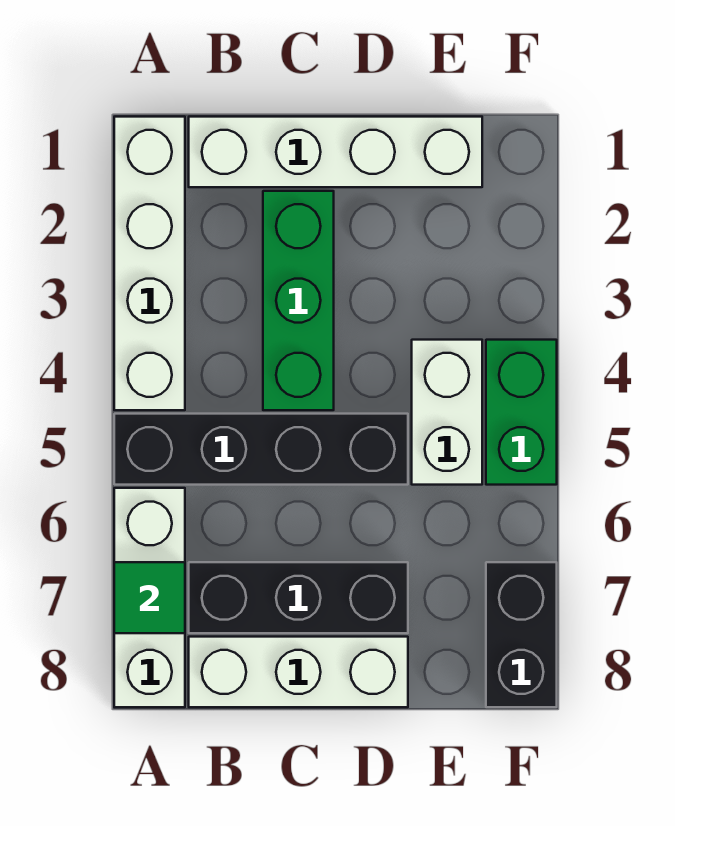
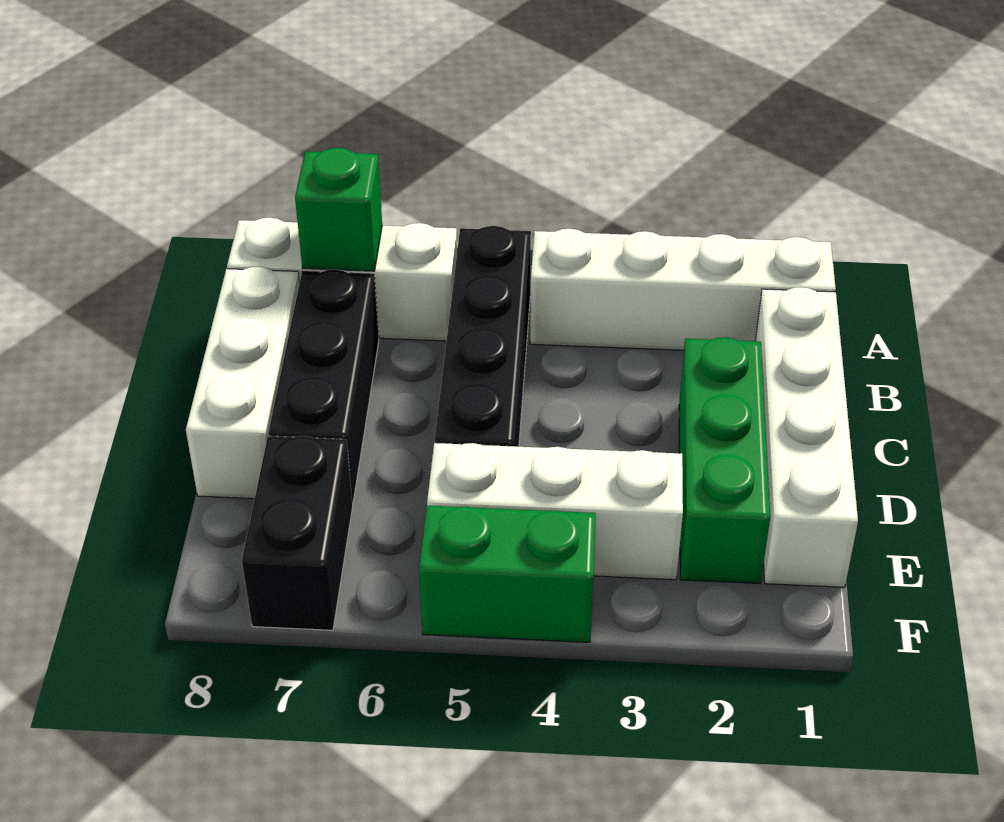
green tile A7 level 2 -> green brick A7 level 2
green brick C2:C4 level 1 -> green brick C2:E2 level 1
white brick E4:E5 level 1 -> white brick E3:E5 level 1
black brick F7:F8 level 1 -> black brick E7:F7 level 1

